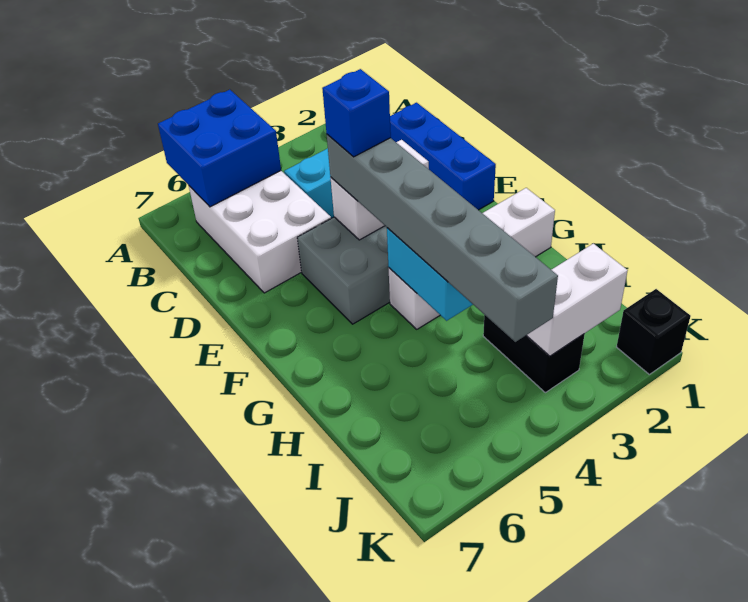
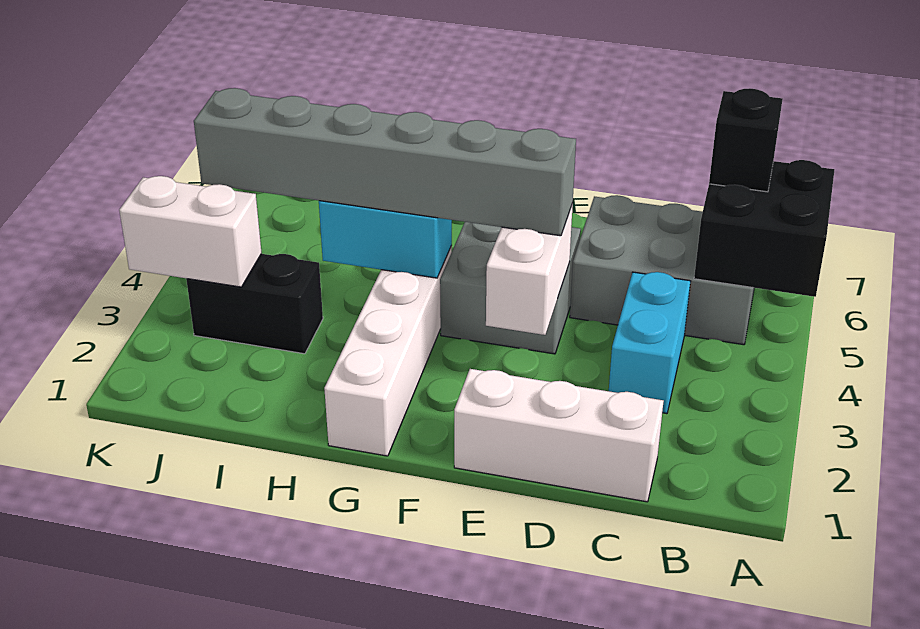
blue brick A5:B6 level 2 -> black brick A5:B6 level 2
white brick B5:D6 level 1 -> grey brick B5:D6 level 1
blue brick C1:E1 level 1 -> white brick C1:E1 level 1
blue brick E4 level 4 -> none
white brick J2:J3 level 2 -> white brick J3:K3 level 2
black brick K1 level 1 -> black brick B6 level 3

